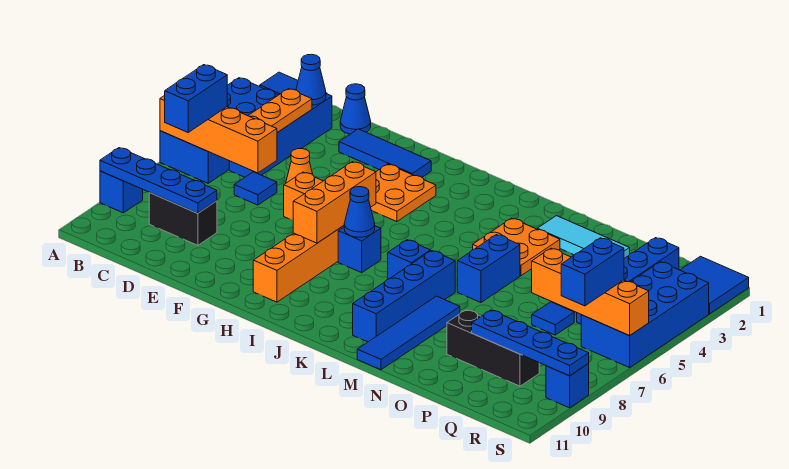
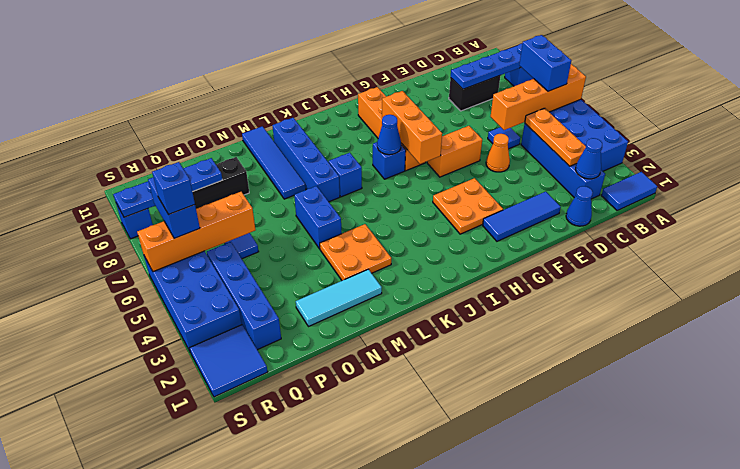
none -> blue brick R6 level 4

